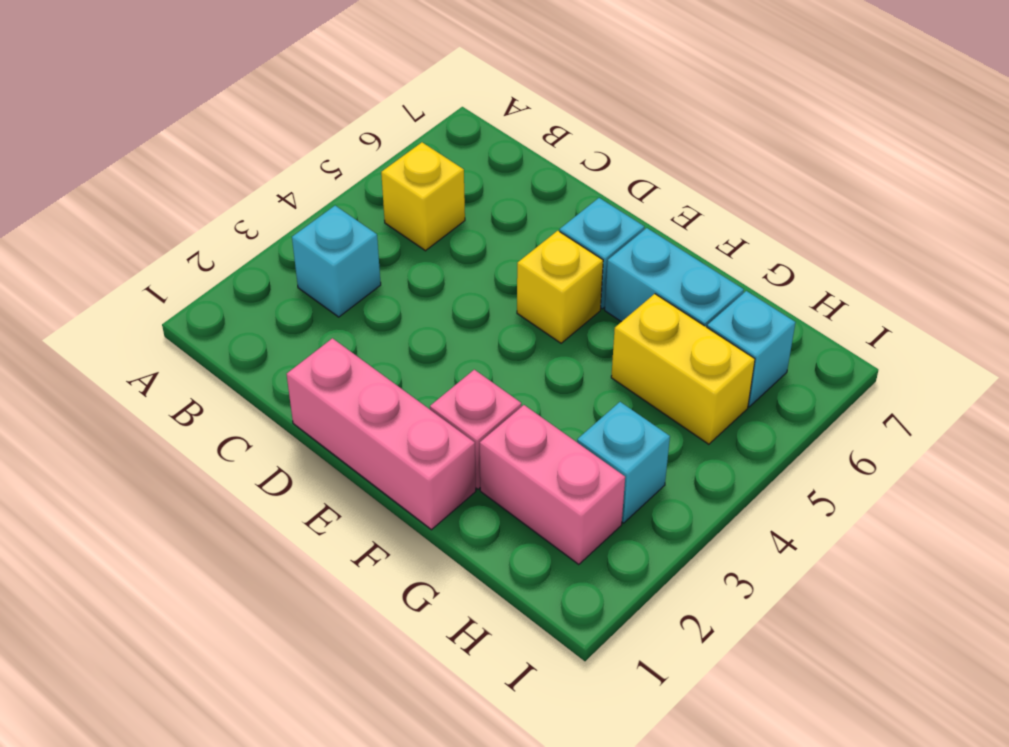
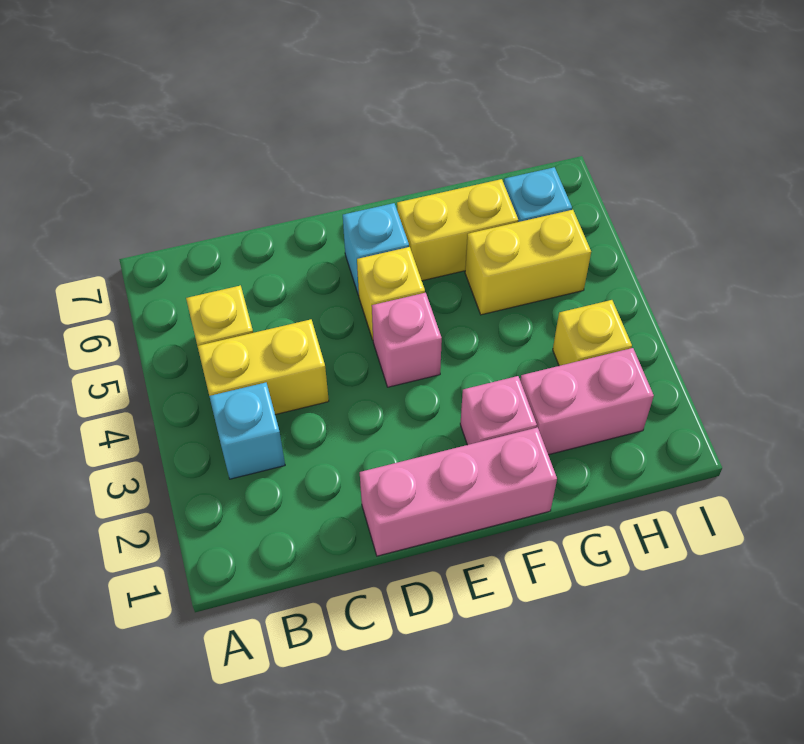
none -> yellow brick B4:C4 level 1
none -> pink brick E4 level 1
cyan brick F6:G6 level 1 -> yellow brick F6:G6 level 1
cyan brick H3 level 1 -> yellow brick H3 level 1

